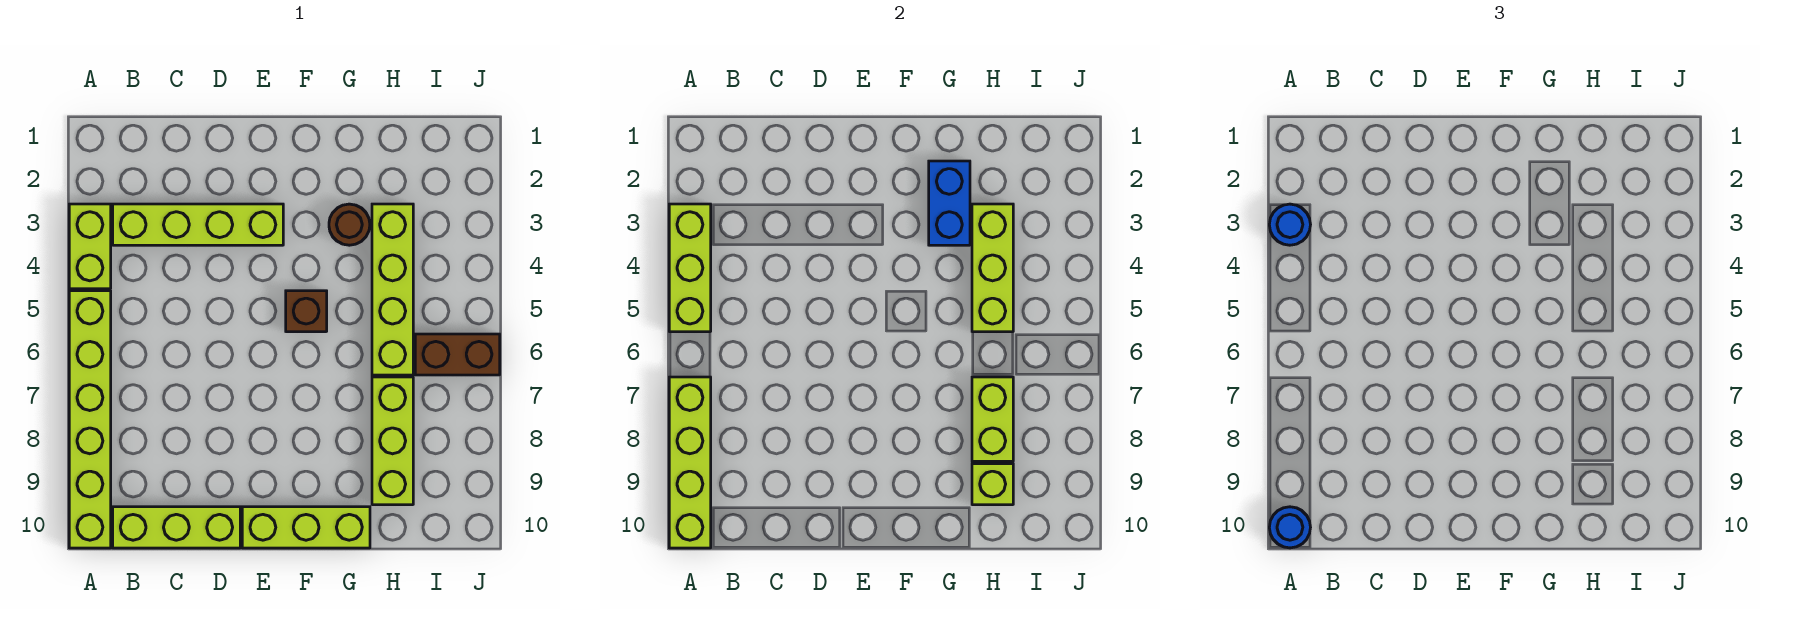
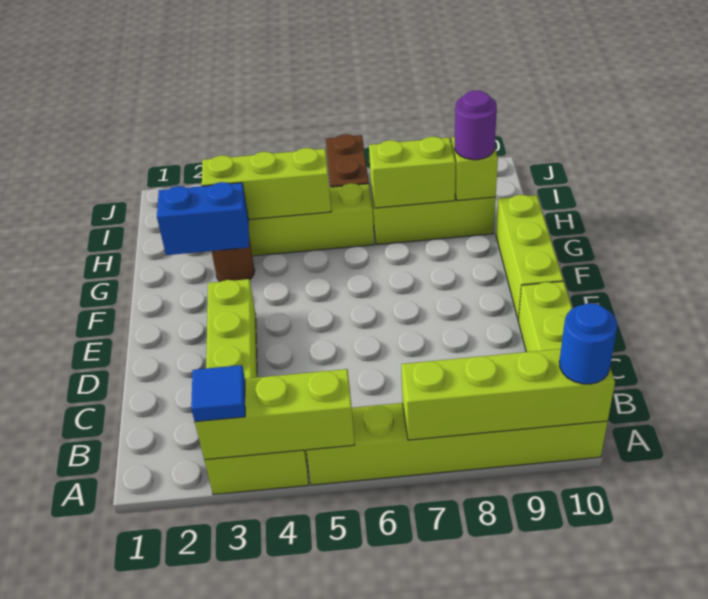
blue round brick A3 level 3 -> blue tile A3 level 3
brown brick F5 level 1 -> none
none -> purple round brick H9 level 3

